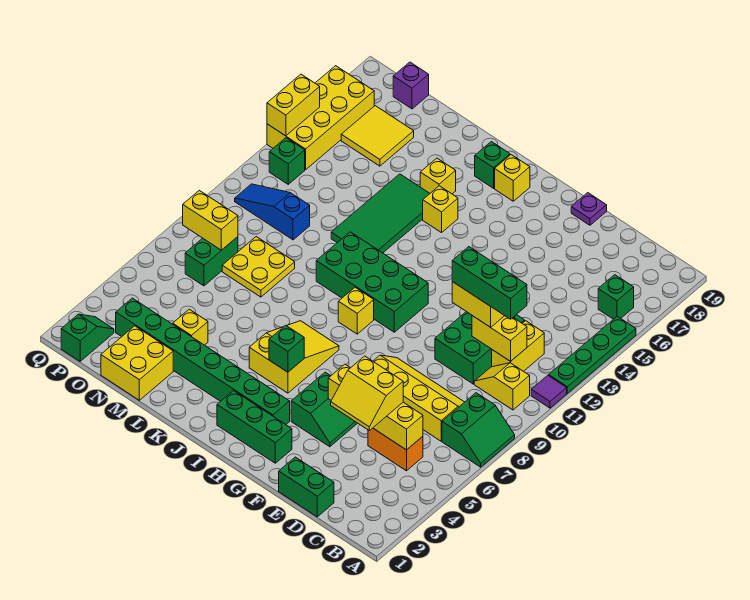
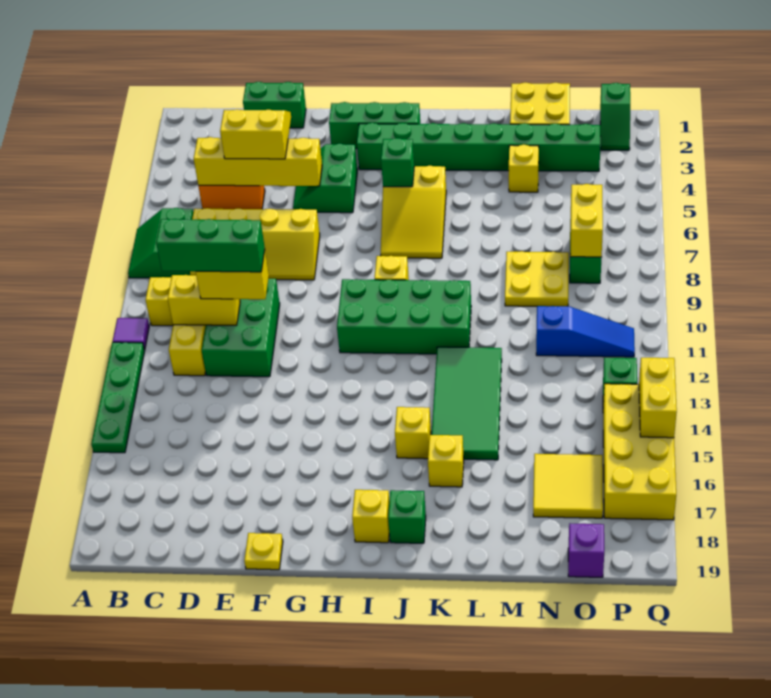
green brick B16 level 1 -> none
purple plate F19 level 1 -> yellow plate F19 level 1
yellow brick O8:P8 level 2 -> yellow brick O7:O8 level 2

